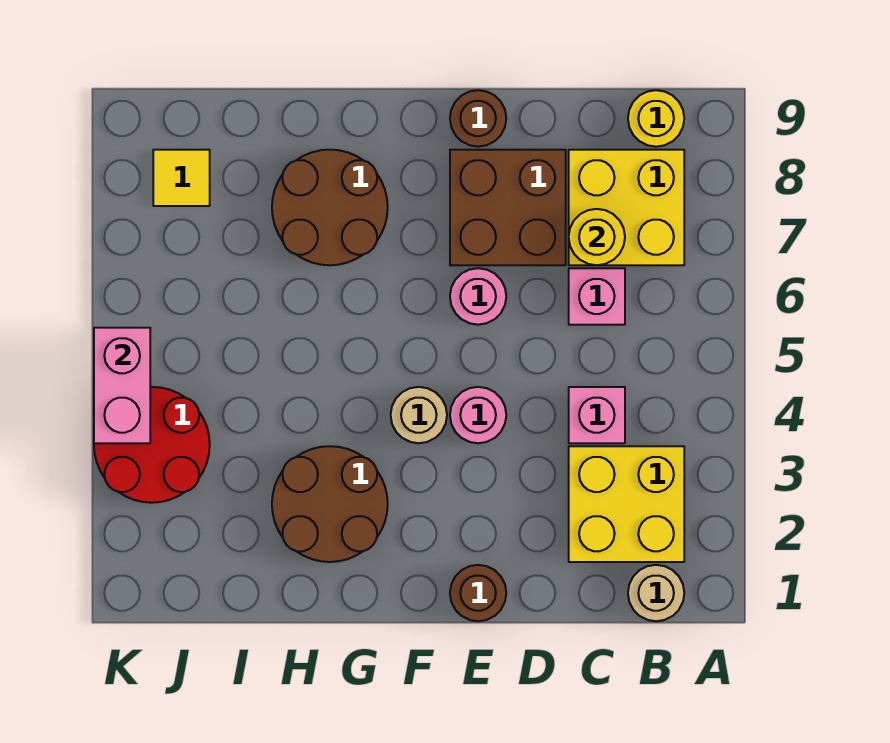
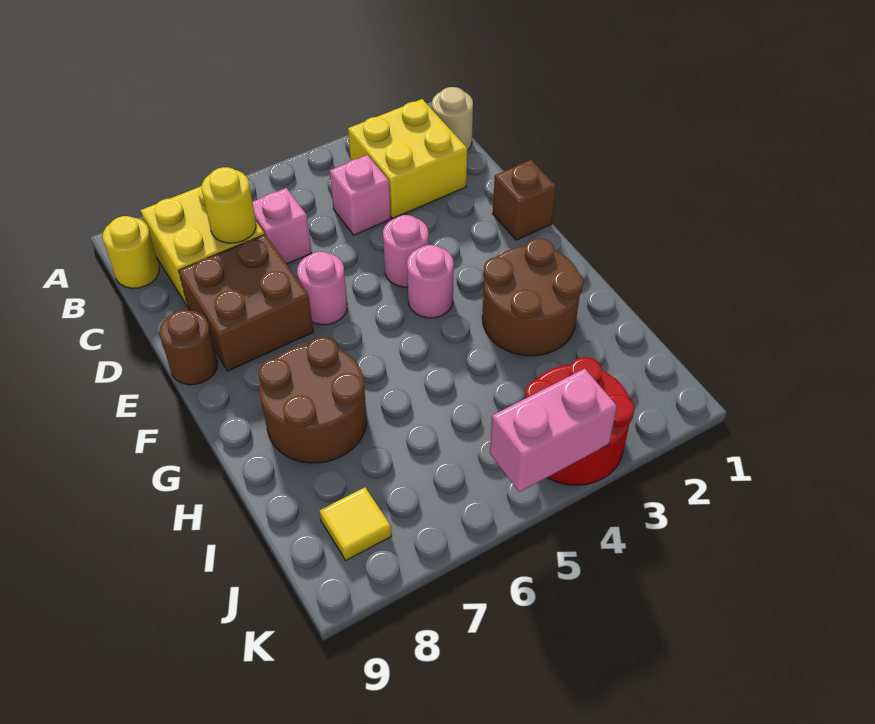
brown round brick E1 level 1 -> brown brick E1 level 1
tan round brick F4 level 1 -> pink round brick F4 level 1

